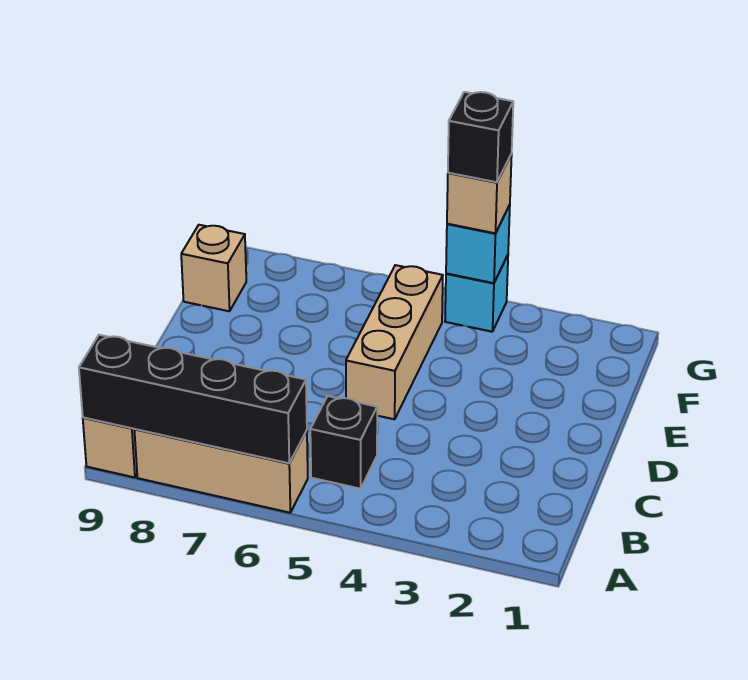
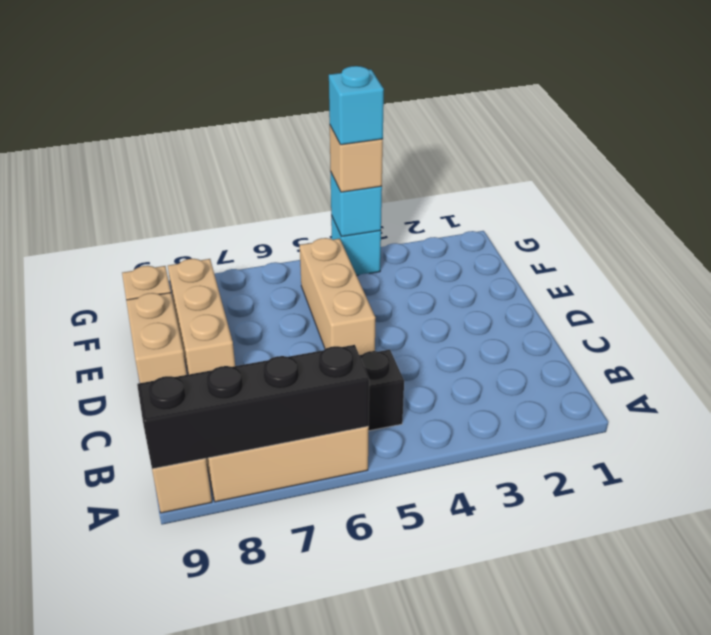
none -> tan brick D8:F8 level 1
none -> tan brick D9:E9 level 1
black brick G4 level 4 -> cyan brick G4 level 4

